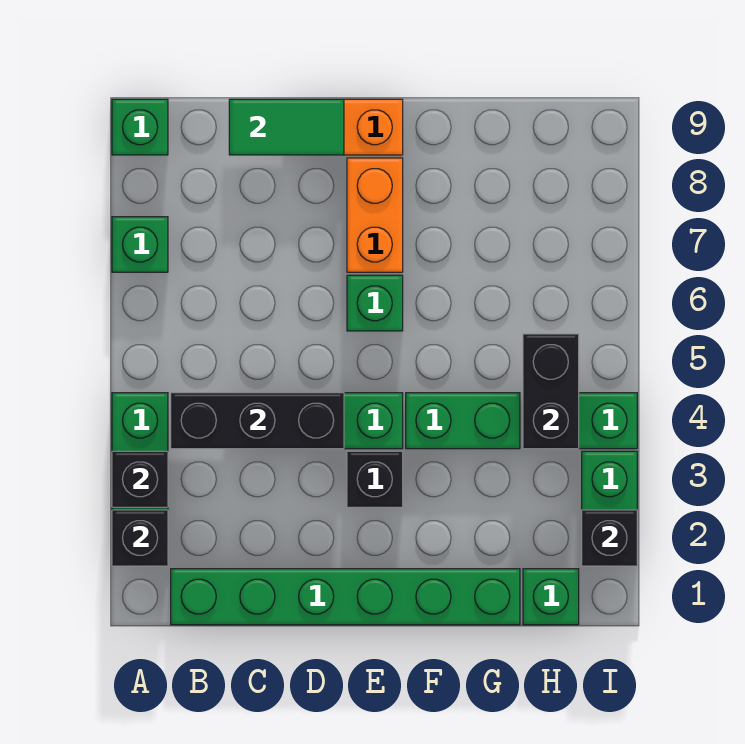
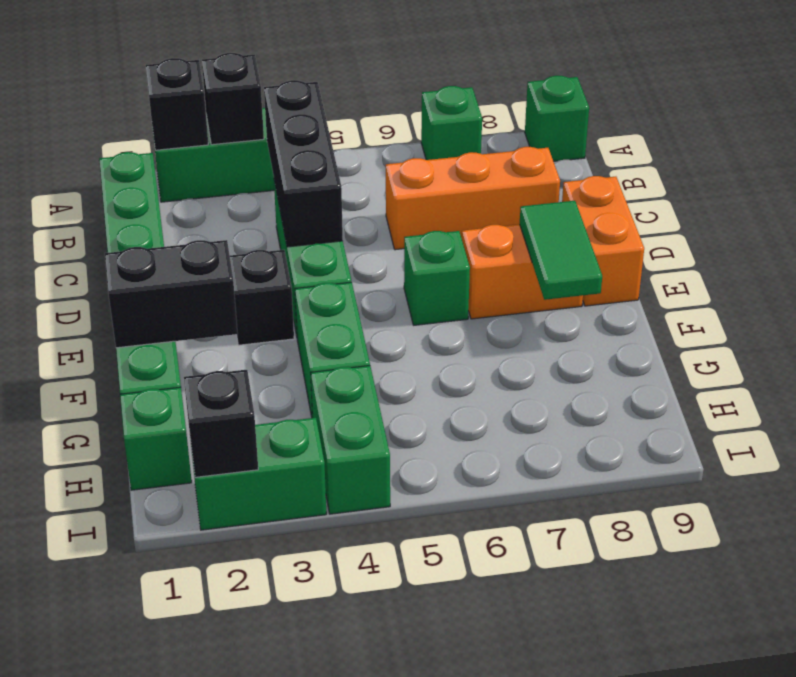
none -> orange brick C6:C8 level 1
green tile C9:D9 level 2 -> green tile E8:F8 level 2
black brick H4:H5 level 2 -> black brick F1:F2 level 2

